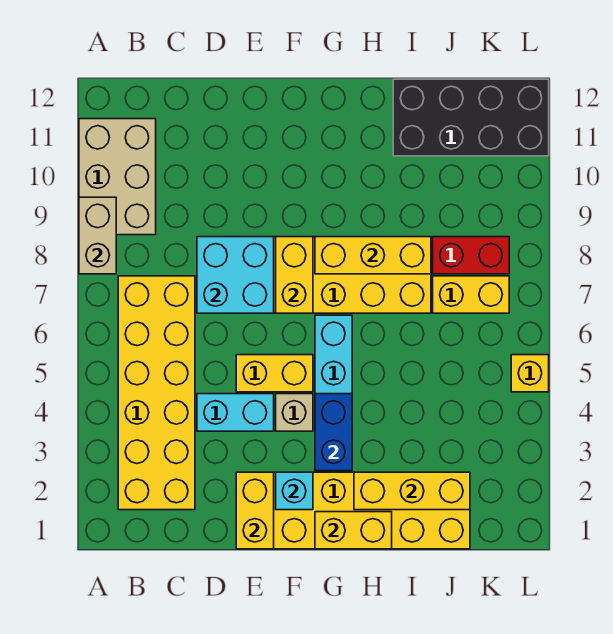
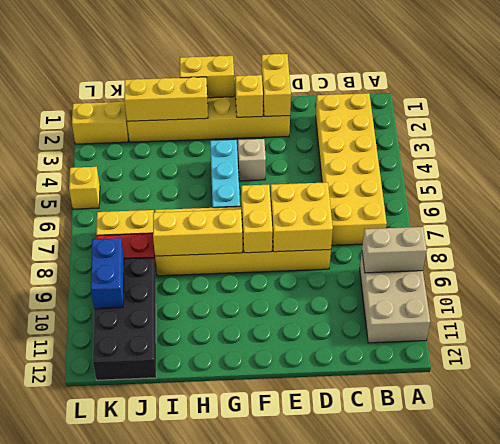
tan brick A8:A9 level 2 -> tan brick A9:B9 level 2
cyan brick D4:E4 level 1 -> none
cyan brick D7:E8 level 2 -> yellow brick D7:E8 level 2
yellow brick E5:F5 level 1 -> yellow brick K2:L2 level 1
cyan brick F2 level 2 -> yellow brick F2 level 2
blue brick G3:G4 level 2 -> blue brick K9:K10 level 2
black brick I11:L12 level 1 -> black brick J9:K12 level 1

